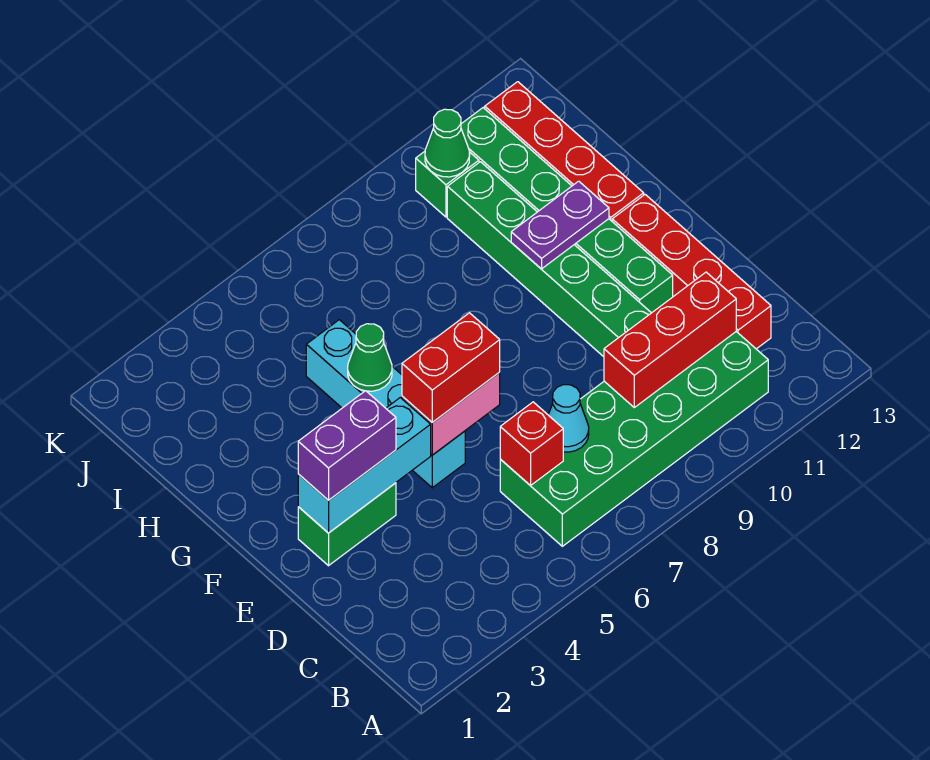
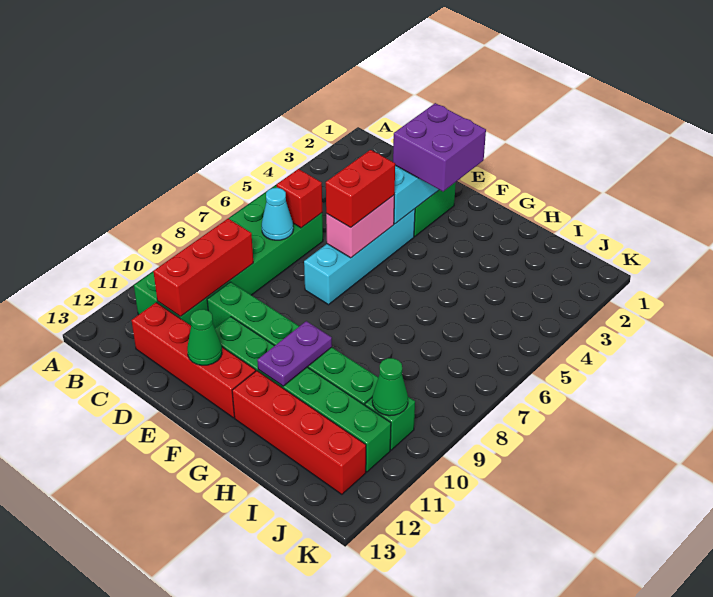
purple brick E2:E3 level 3 -> purple brick E2:F3 level 3
cyan brick E5:H5 level 1 -> cyan brick E4:E7 level 1
green cone G5 level 2 -> green cone E12 level 2

